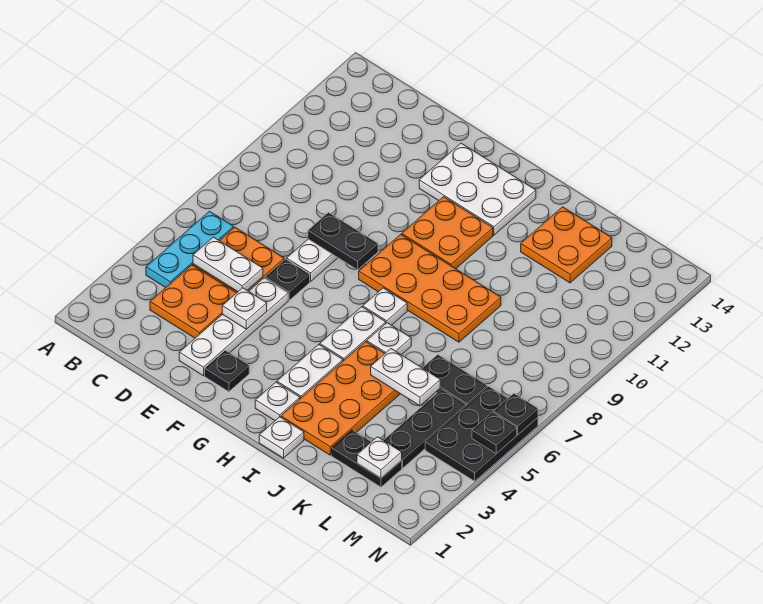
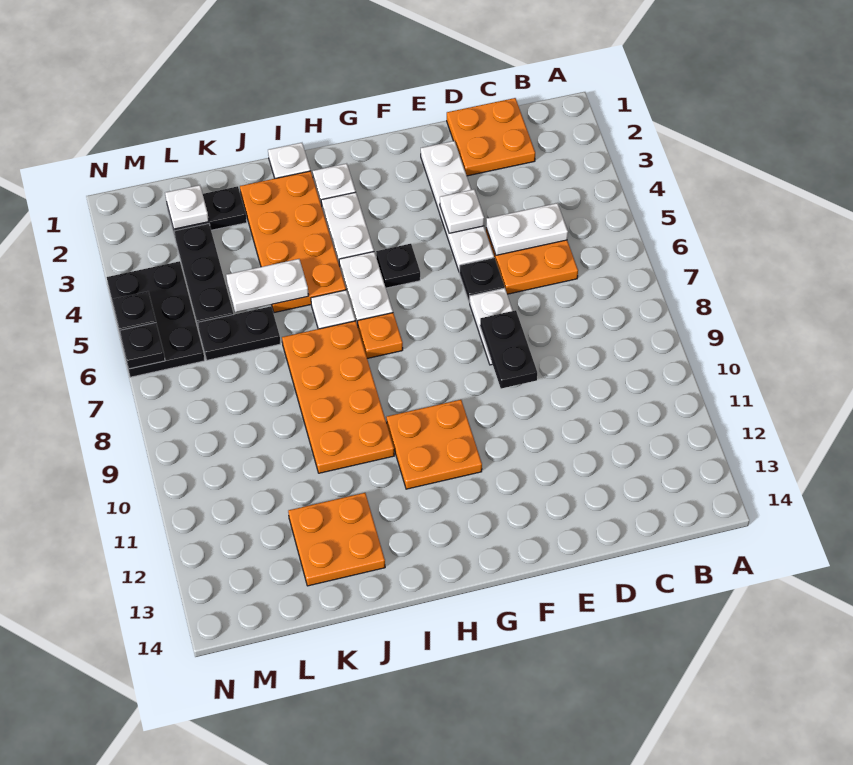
cyan plate B4:B6 level 1 -> none
orange plate C3:D4 level 1 -> orange plate C1:D2 level 1
black plate E8:F8 level 2 -> black plate E8:E9 level 2
black plate F2 level 1 -> black plate G5 level 1
white plate F12:H13 level 1 -> none
orange plate G8:J9 level 1 -> orange plate I7:J10 level 1
white plate H7 level 1 -> orange plate H7 level 1

